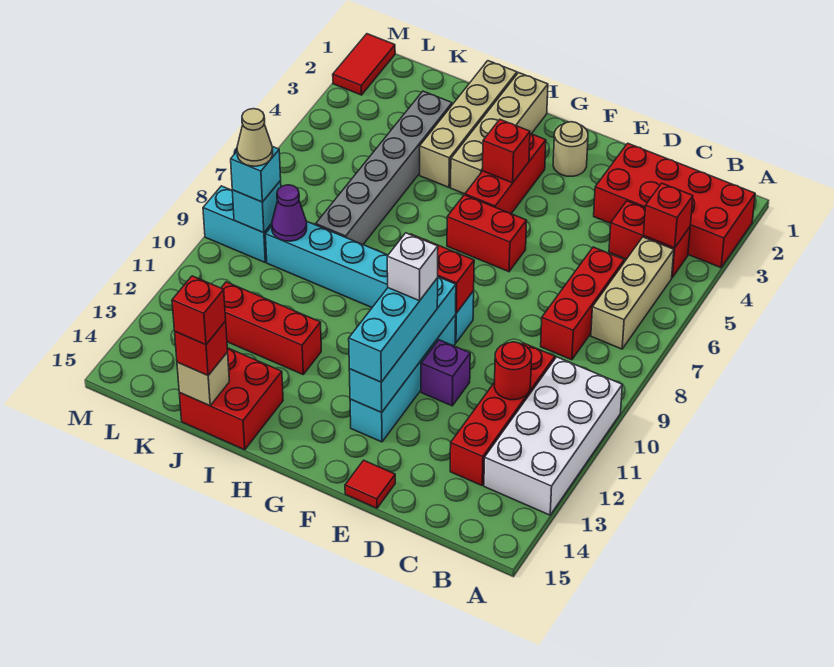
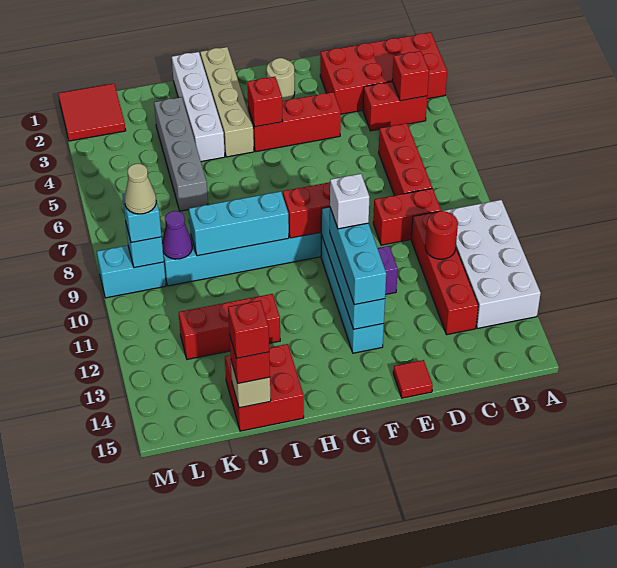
tan brick B5:B7 level 1 -> none
red brick F6:G6 level 1 -> red brick C9:D9 level 1
red brick G3:G5 level 1 -> red brick E4:G4 level 1
none -> cyan brick H9:J9 level 2
tan brick I1:I4 level 1 -> white brick I1:I4 level 1
grey brick J3:J8 level 1 -> grey brick J3:J6 level 1
red tile M1:M2 level 1 -> red tile L1:M2 level 1

